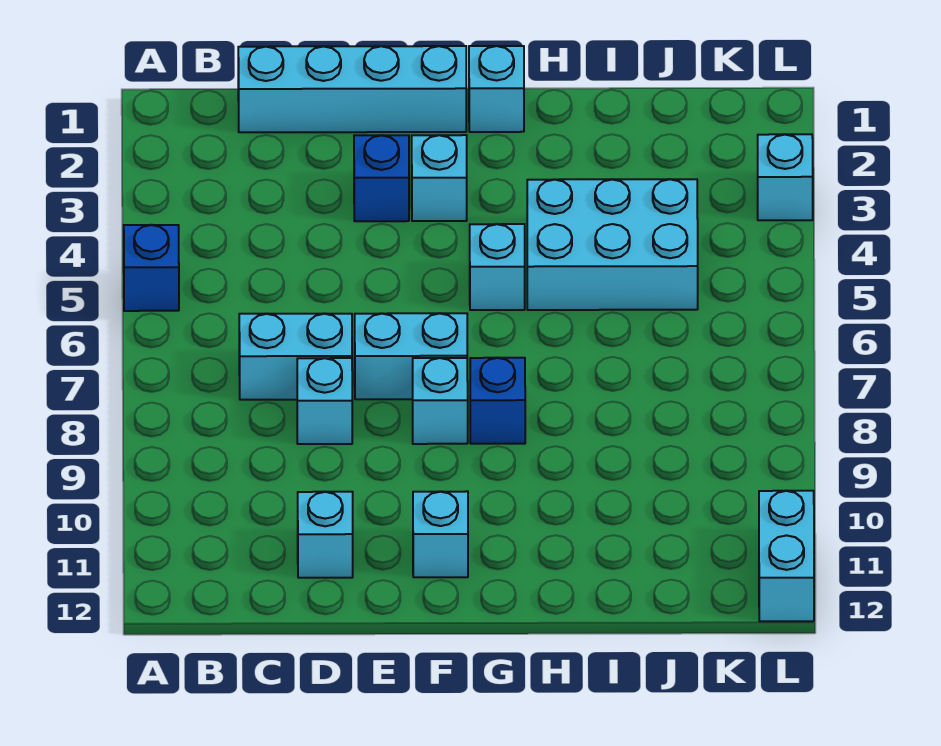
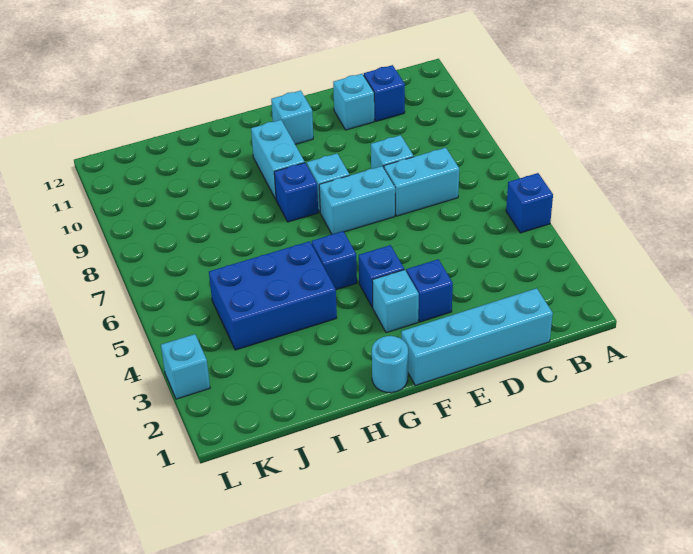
none -> blue brick C11 level 1
none -> blue brick F4 level 1
cyan brick G1 level 1 -> cyan round brick G1 level 1
cyan brick G5 level 1 -> blue brick G5 level 1
cyan brick H4:J5 level 1 -> blue brick H4:J5 level 1
cyan brick L11:L12 level 1 -> cyan brick G9:G10 level 1

